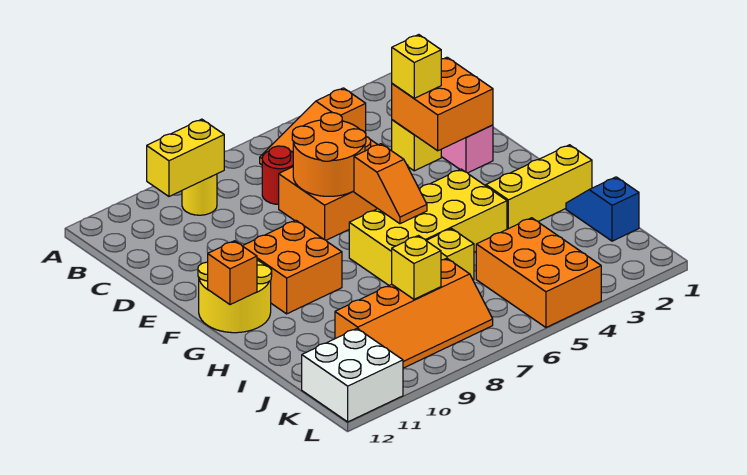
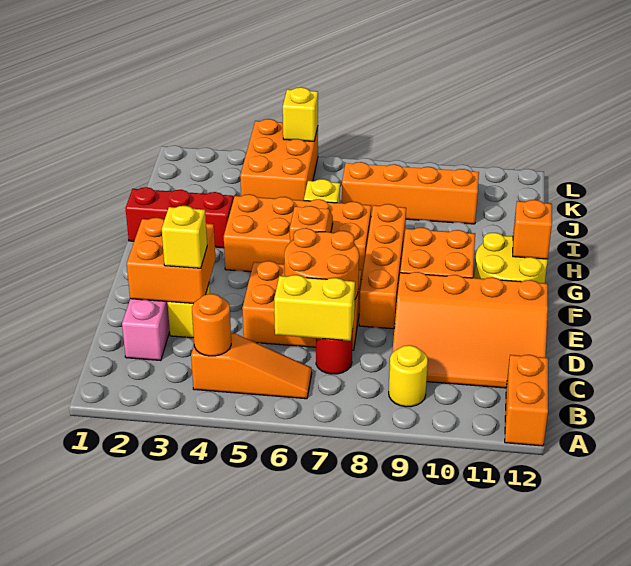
none -> orange brick A12:B12 level 1
none -> orange round brick B4 level 2
yellow brick B9:B10 level 2 -> yellow brick C6:C7 level 2
none -> orange slope C9:E12 level 1 top E
none -> orange brick E8:H8 level 1
yellow brick G4:H7 level 1 -> orange brick G4:H7 level 1
yellow brick H1:H3 level 1 -> red brick H1:H3 level 1
blue slope I1:J1 level 1 top J -> none
yellow brick J8 level 2 -> yellow brick L5 level 2
white brick K11:L12 level 1 -> none

